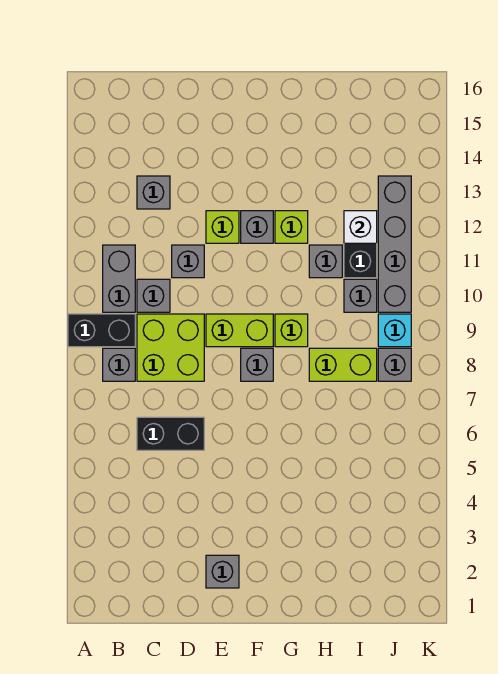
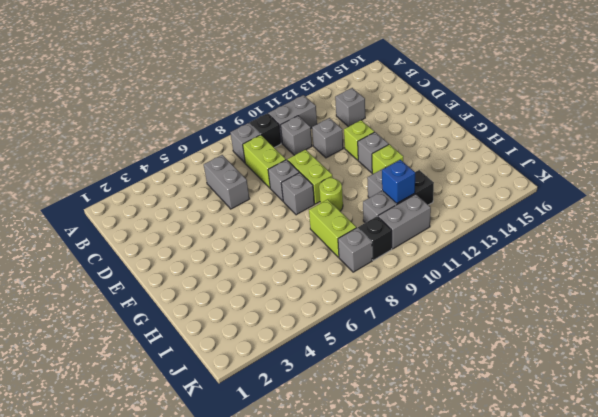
black brick A9:B9 level 1 -> black brick B9 level 1
black brick C6:D6 level 1 -> grey brick C6:D6 level 1
lime brick C8:D9 level 1 -> lime brick C8:D8 level 1
grey brick E2 level 1 -> grey brick E8 level 1
lime brick G9 level 1 -> lime round brick G9 level 1
none -> blue brick I11 level 2
white brick I12 level 2 -> none
cyan brick J9 level 1 -> black brick J9 level 1
grey brick J10:J13 level 1 -> grey brick J10:J11 level 1

